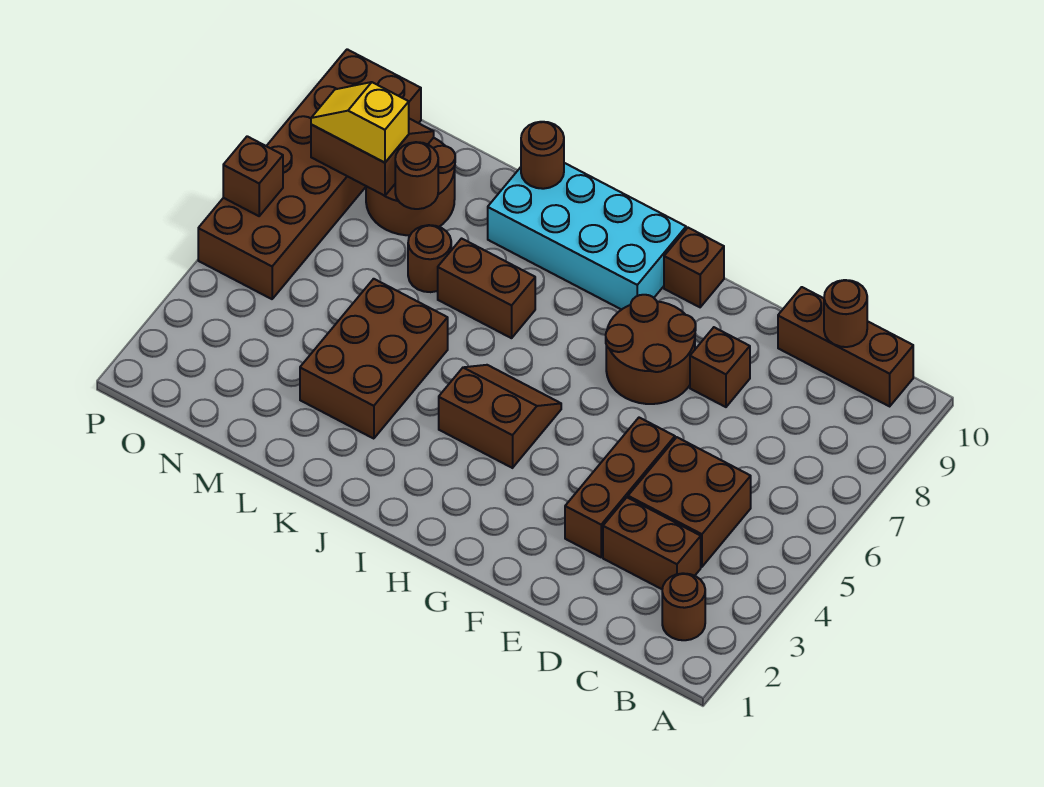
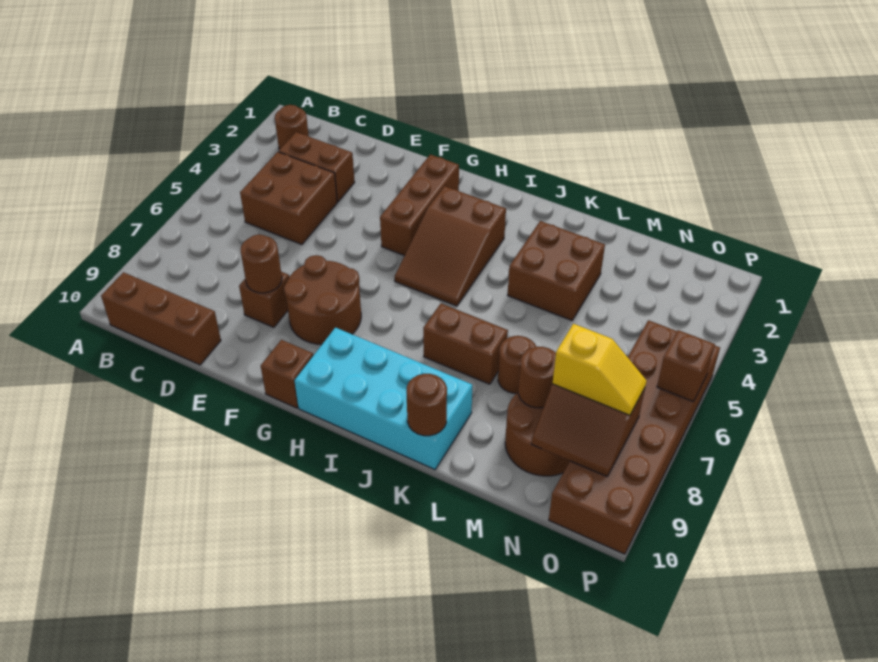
brown round brick C10 level 2 -> brown round brick E8 level 2
brown brick E3:E5 level 1 -> brown brick G2:G4 level 1
brown slope H4:I5 level 1 top 4 -> brown slope H3:I5 level 1 top 3
brown brick K3:L5 level 1 -> brown brick K3:L4 level 1

